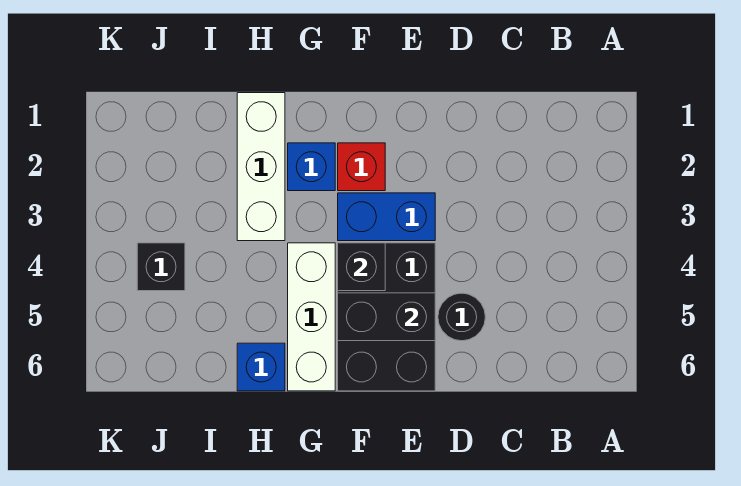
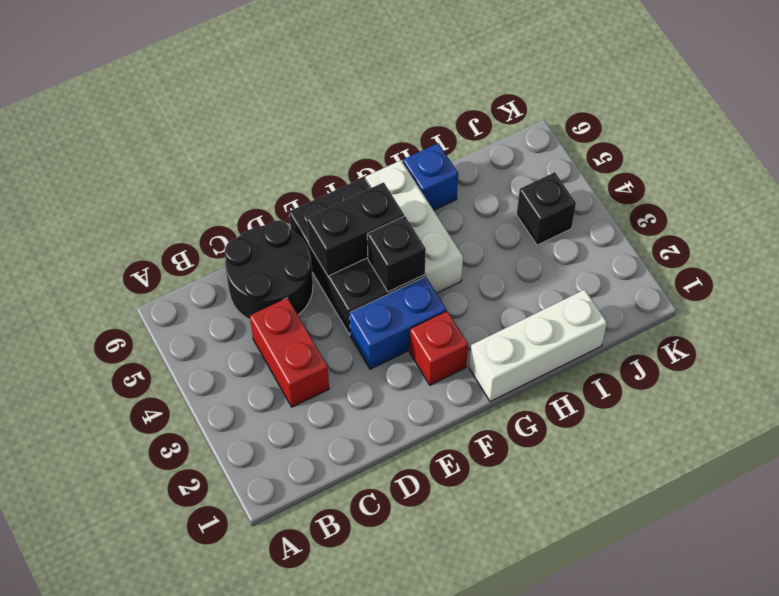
none -> red brick C3:C4 level 1
black round brick D5 level 1 -> black round brick C5:D6 level 1
blue brick G2 level 1 -> none
white brick H1:H3 level 1 -> white brick G1:I1 level 1

